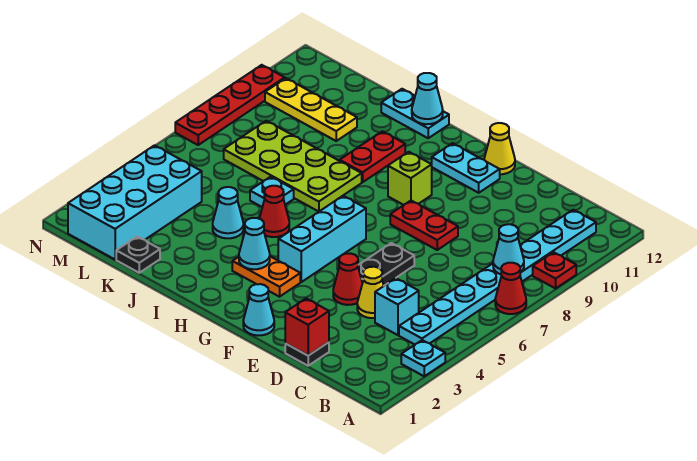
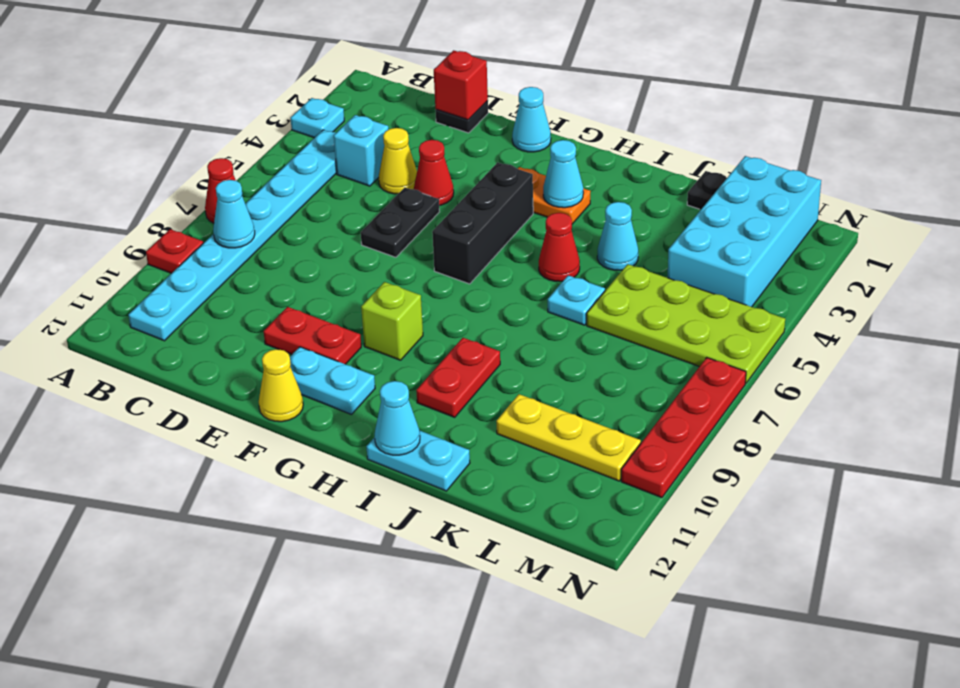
red plate E8:F8 level 1 -> red plate E10:F10 level 1
cyan brick G4:G6 level 1 -> black brick G4:G6 level 1
lime plate I7:L8 level 1 -> lime plate K5:N6 level 1

